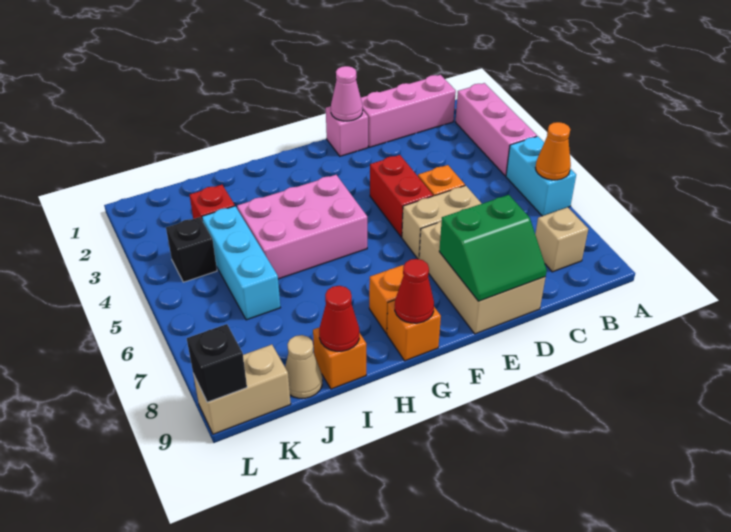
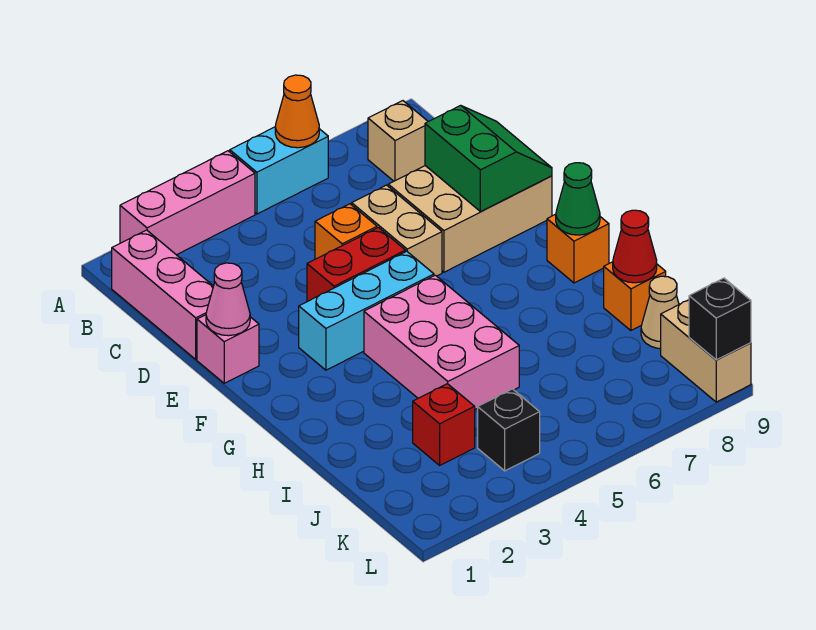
orange brick G8 level 1 -> none
red cone G9 level 2 -> green cone G9 level 2
cyan brick J4:J6 level 1 -> cyan brick F3:F5 level 1

